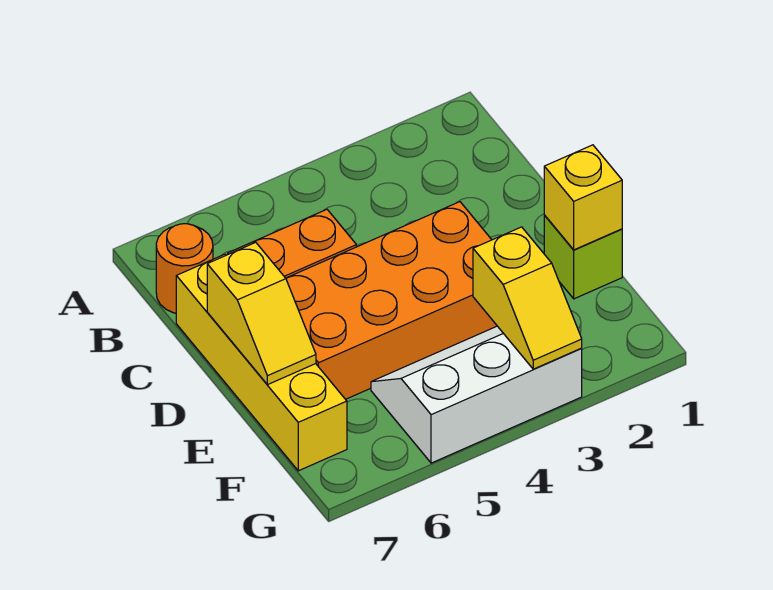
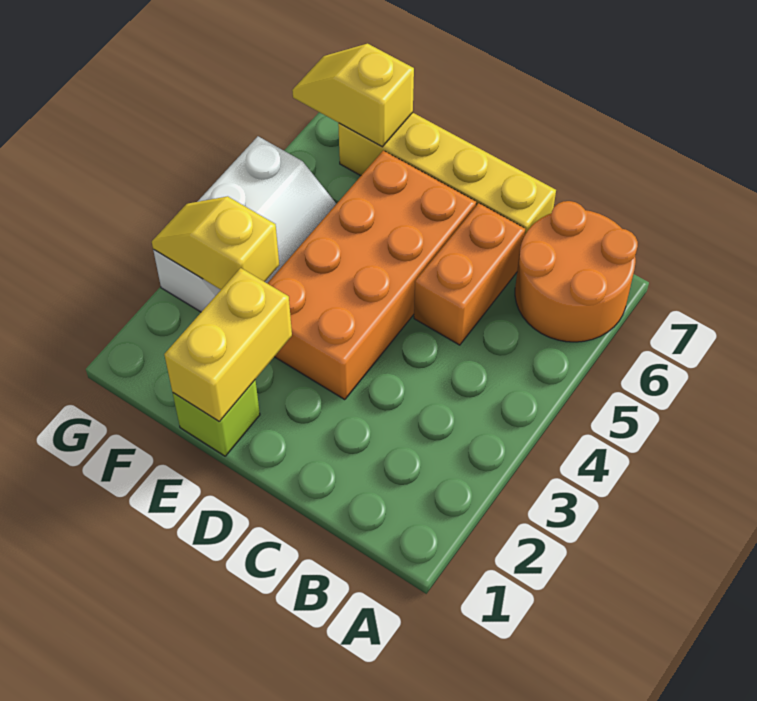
orange round brick B7 level 1 -> orange round brick A6:B7 level 1
yellow slope D7:E7 level 2 top D -> yellow slope F7:G7 level 2 top F
yellow brick E1 level 2 -> yellow brick E1:E2 level 2

